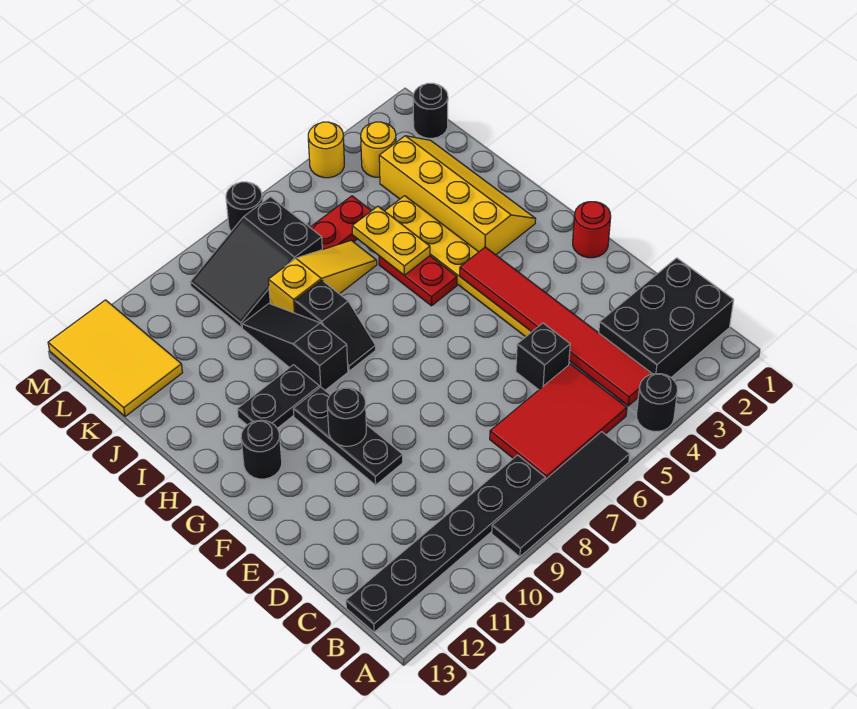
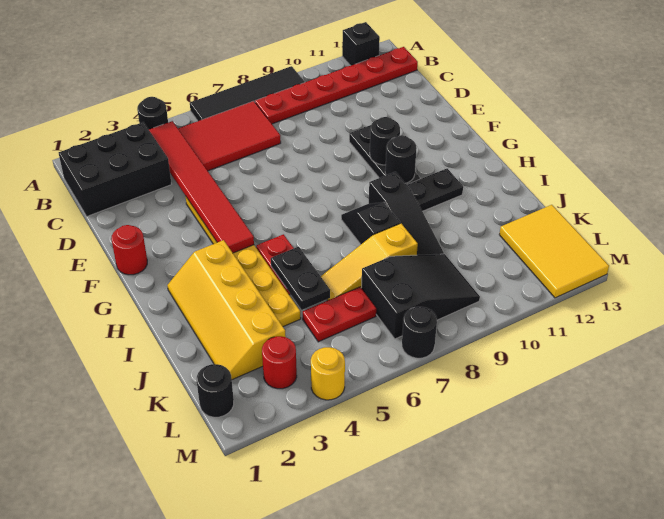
black plate B8:B13 level 1 -> red plate B8:B13 level 1
black brick D5 level 1 -> black brick A12 level 1
black round brick G12 level 1 -> black round brick G10 level 2
yellow plate I5:J5 level 2 -> black plate I5:J5 level 2
yellow round brick L3 level 1 -> red round brick L3 level 1

